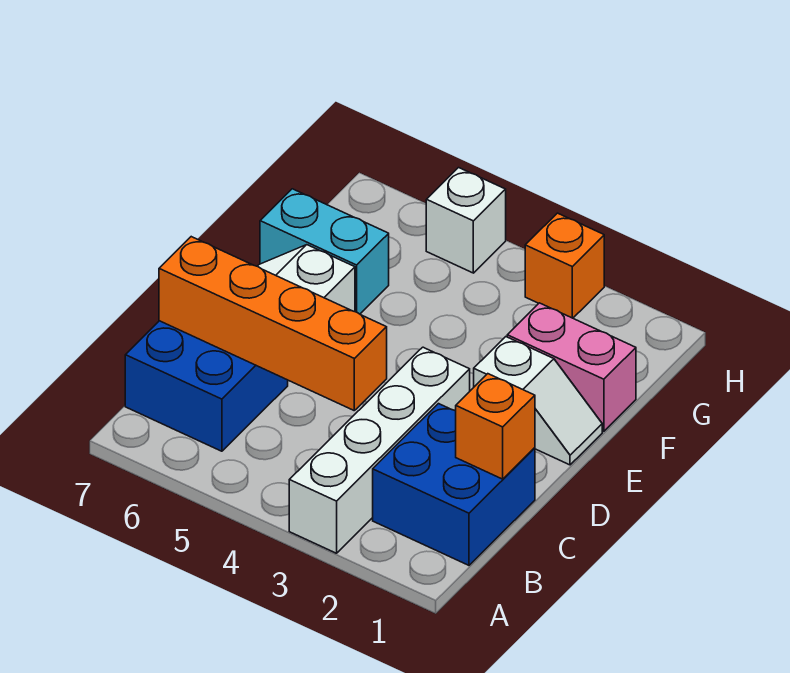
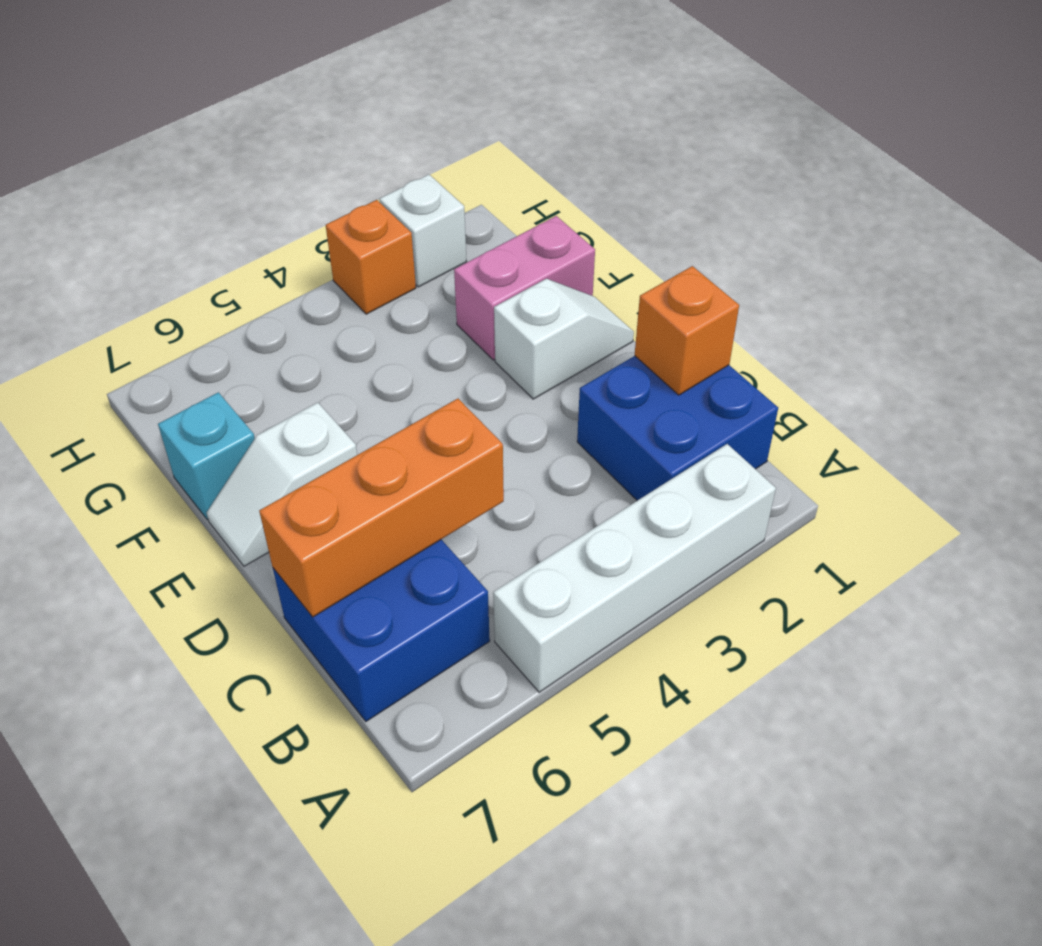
white brick A3:D3 level 1 -> white brick A2:A5 level 1
orange brick C4:C7 level 2 -> orange brick C5:C7 level 2
cyan brick F6:F7 level 1 -> cyan brick F7 level 1
white brick H5 level 1 -> white brick H2 level 1

